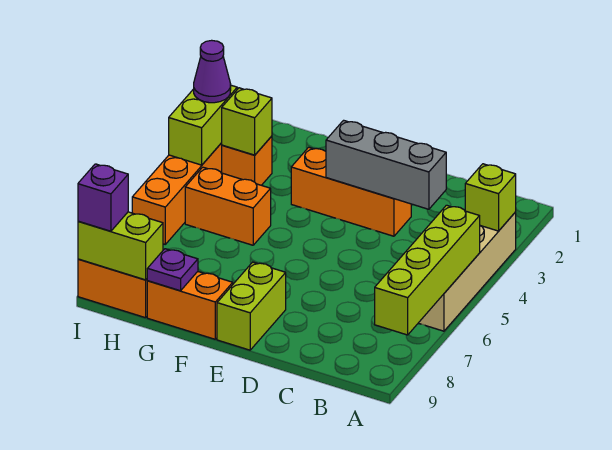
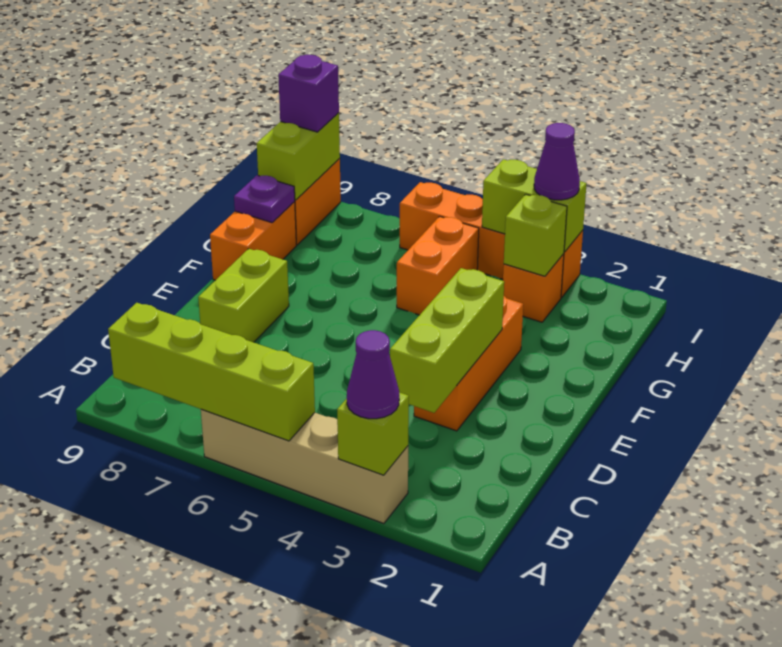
none -> purple cone A3 level 3
grey brick C3:E3 level 2 -> lime brick C3:E3 level 2
lime brick E8:E9 level 1 -> lime brick D8:E8 level 1

